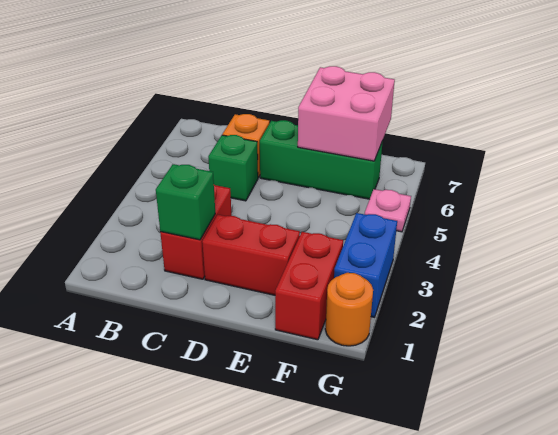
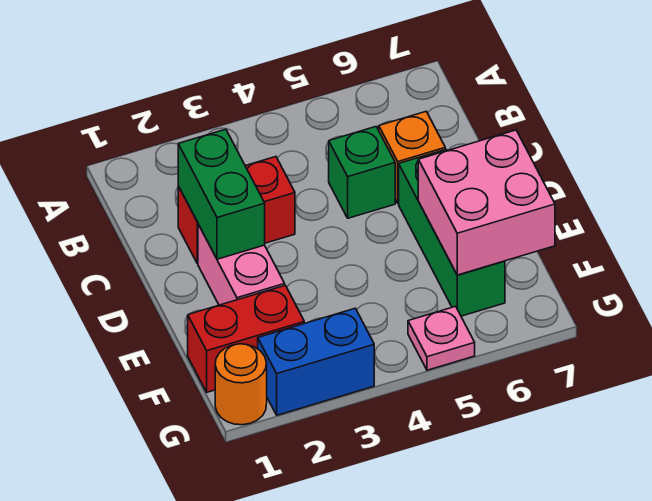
green brick C2 level 2 -> green brick C2:D2 level 2
red brick D2:E2 level 1 -> pink brick D2:E2 level 1

